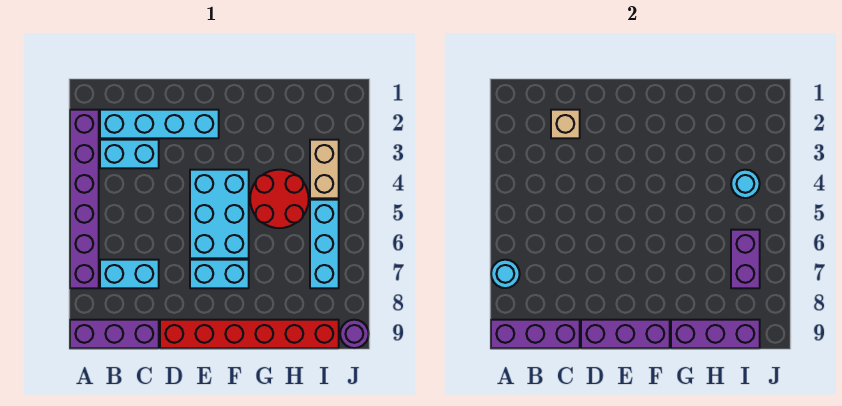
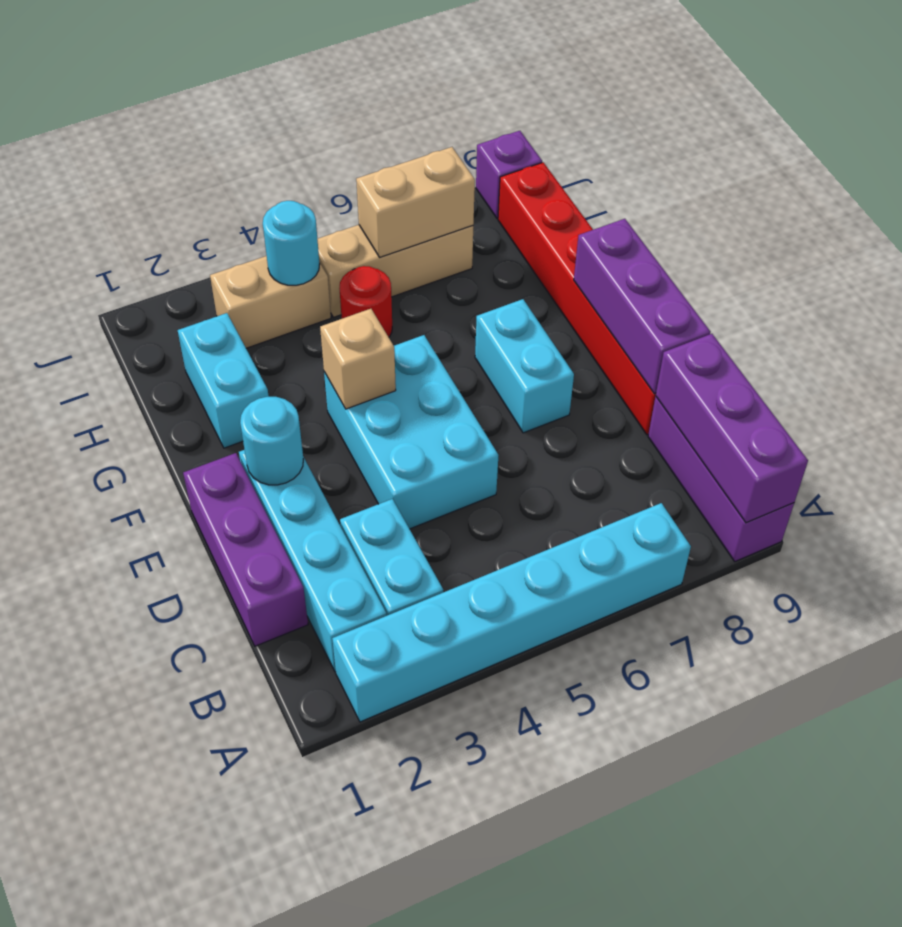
purple brick A2:A7 level 1 -> cyan brick A2:A7 level 1
cyan round brick A7 level 2 -> cyan round brick E2 level 2
cyan brick B7:C7 level 1 -> cyan brick G2:H2 level 1
tan brick C2 level 2 -> tan brick F4 level 2
cyan brick E4:F6 level 1 -> cyan brick D4:F5 level 1
red round brick G4:H5 level 1 -> red round brick H5 level 1
purple brick G9:I9 level 2 -> purple brick C1:E1 level 1
cyan brick I5:I7 level 1 -> tan brick I5:I7 level 1
purple brick I6:I7 level 2 -> tan brick I6:I7 level 2
purple round brick J9 level 1 -> purple brick J9 level 1

